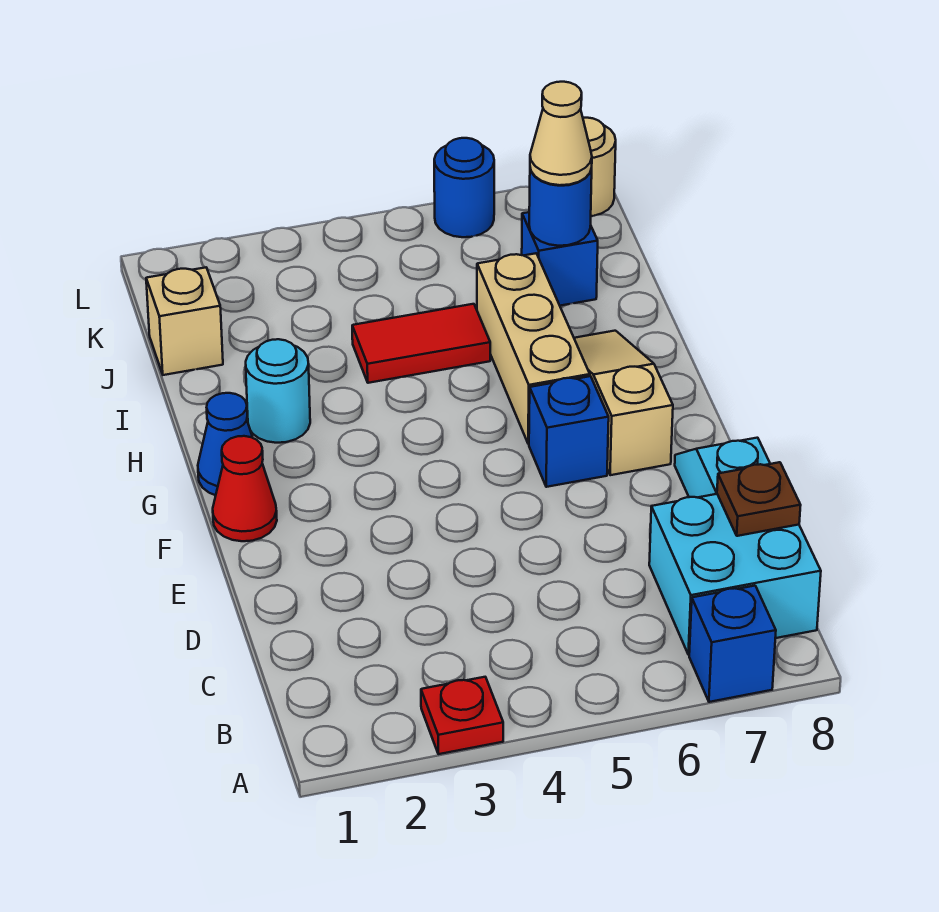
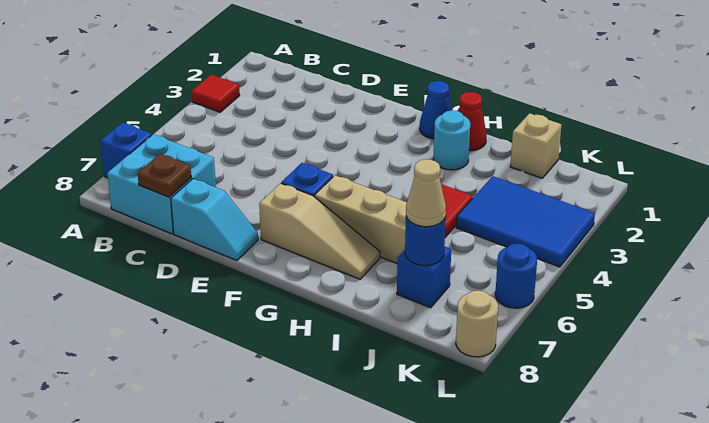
red plate A3 level 1 -> red tile A3 level 1
red cone F1 level 1 -> red cone H1 level 1
none -> blue tile J3:L4 level 1

